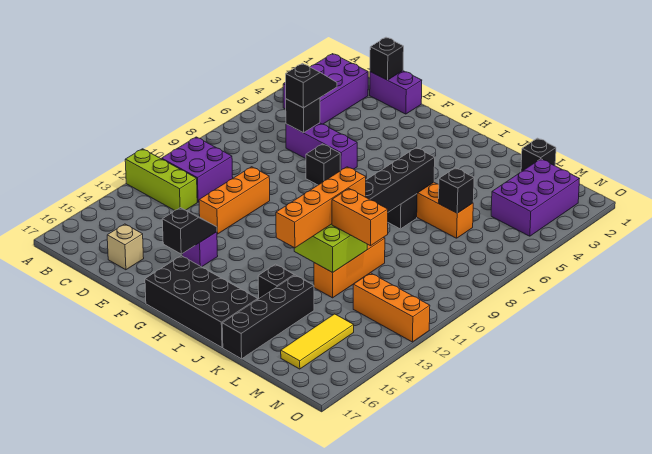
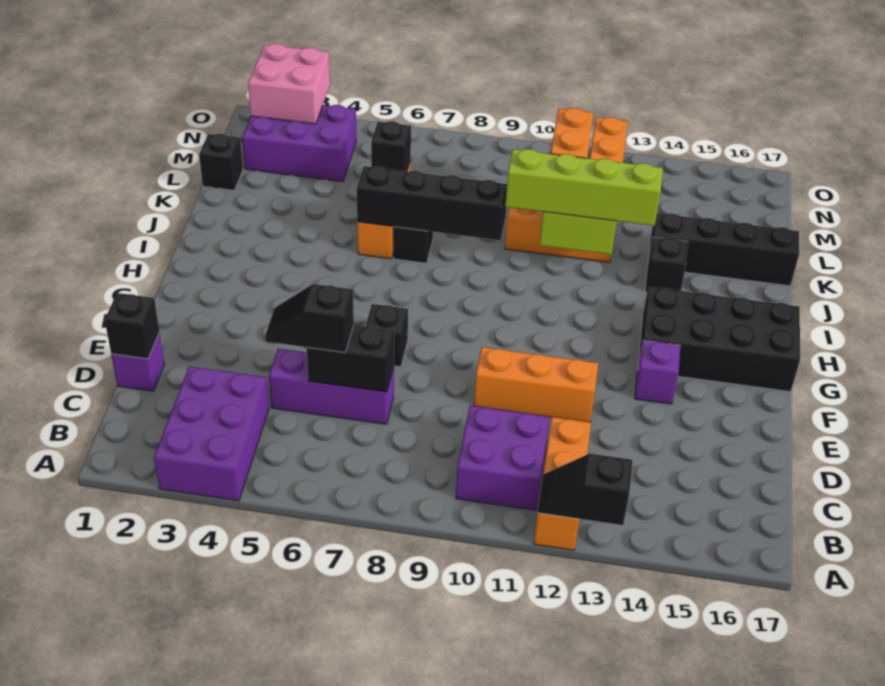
lime brick A12:C12 level 1 -> orange brick A12:C12 level 1
purple brick B2:C4 level 1 -> purple brick A3:C4 level 1
purple brick D1:E1 level 1 -> purple brick D1 level 1
purple brick D6:F6 level 1 -> purple brick D5:D7 level 1
black brick D6 level 2 -> black brick D6:D7 level 2
tan brick D16 level 1 -> none
black slope F14:F15 level 2 top 15 -> black slope A12:A13 level 2 top 13
black brick G16:J17 level 1 -> black brick G14:H17 level 1
orange brick J10:J13 level 3 -> lime brick J10:J13 level 3
yellow tile M14:M16 level 1 -> none
none -> pink brick N2:O3 level 2

